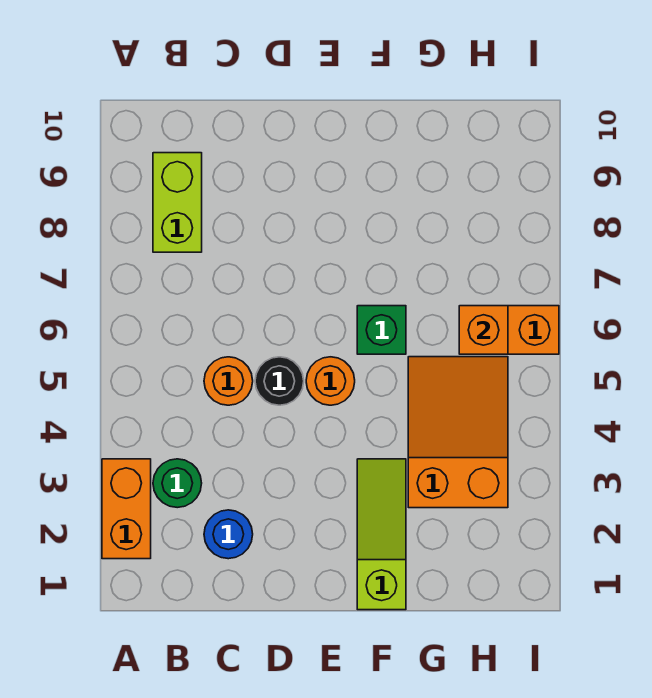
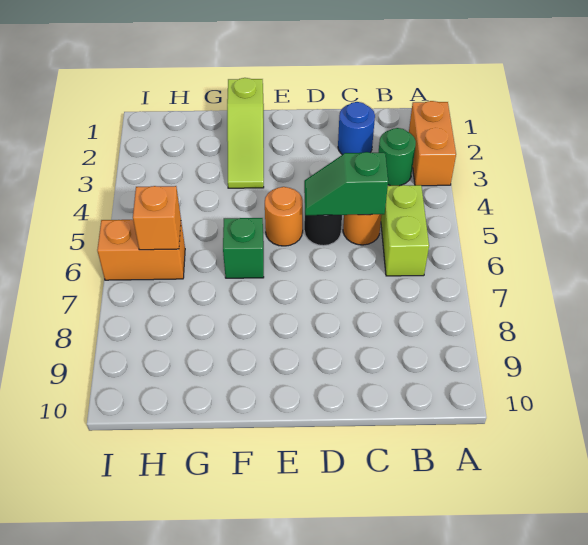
lime brick B8:B9 level 1 -> lime brick B5:B6 level 1
none -> green slope C5:D5 level 2 top C
orange slope G3:H5 level 1 top 3 -> none

